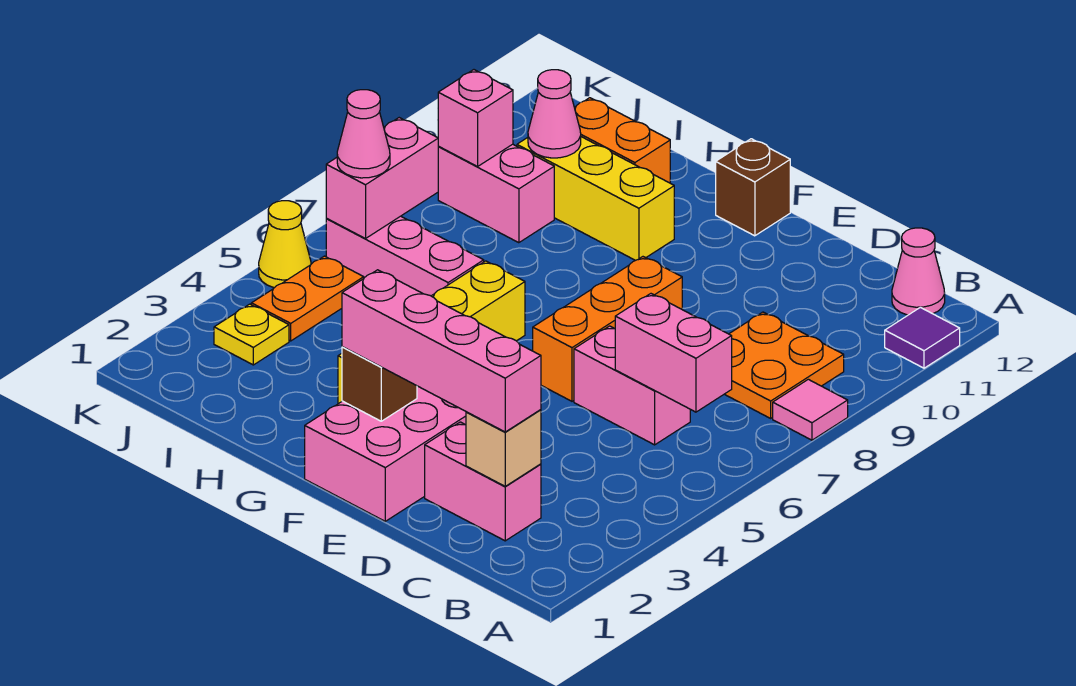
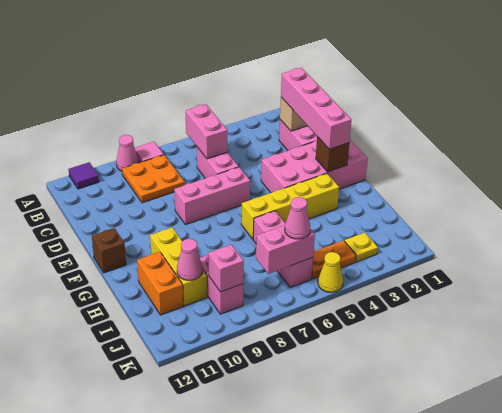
pink cone B12 level 1 -> pink cone A9 level 1
orange brick E6:E8 level 1 -> pink brick E6:E8 level 1

